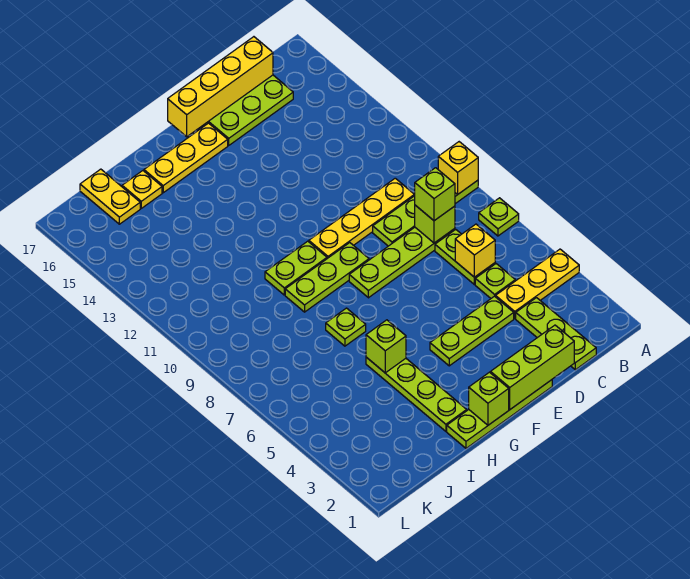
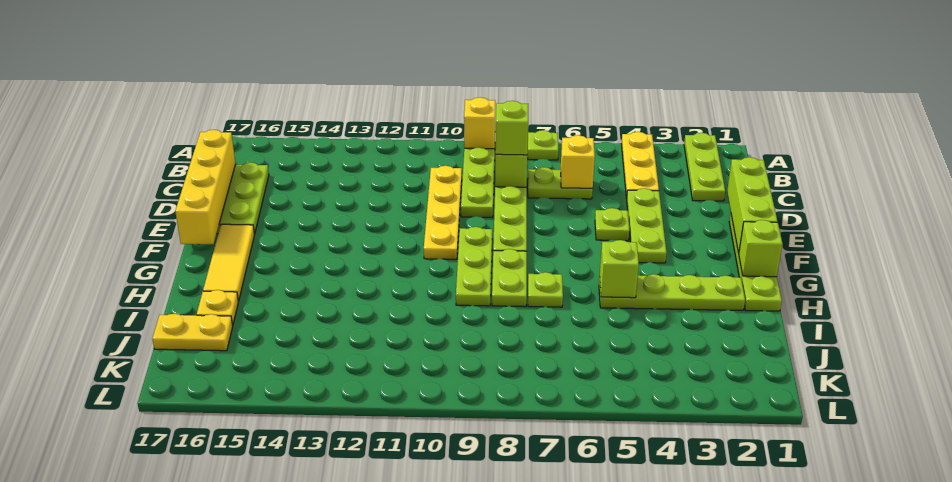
lime plate C1:C3 level 1 -> lime plate A2:C2 level 1
lime plate C5 level 1 -> lime plate E5 level 1
yellow plate F16:H16 level 1 -> yellow tile F16:H16 level 1
lime plate G10:H10 level 1 -> lime plate G8:H8 level 1

